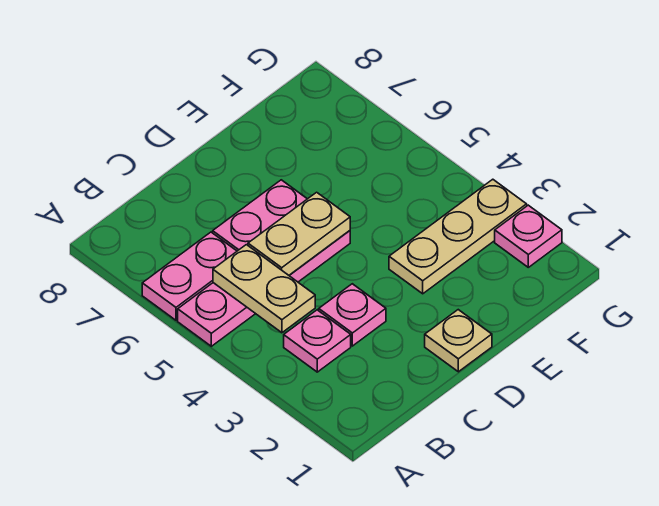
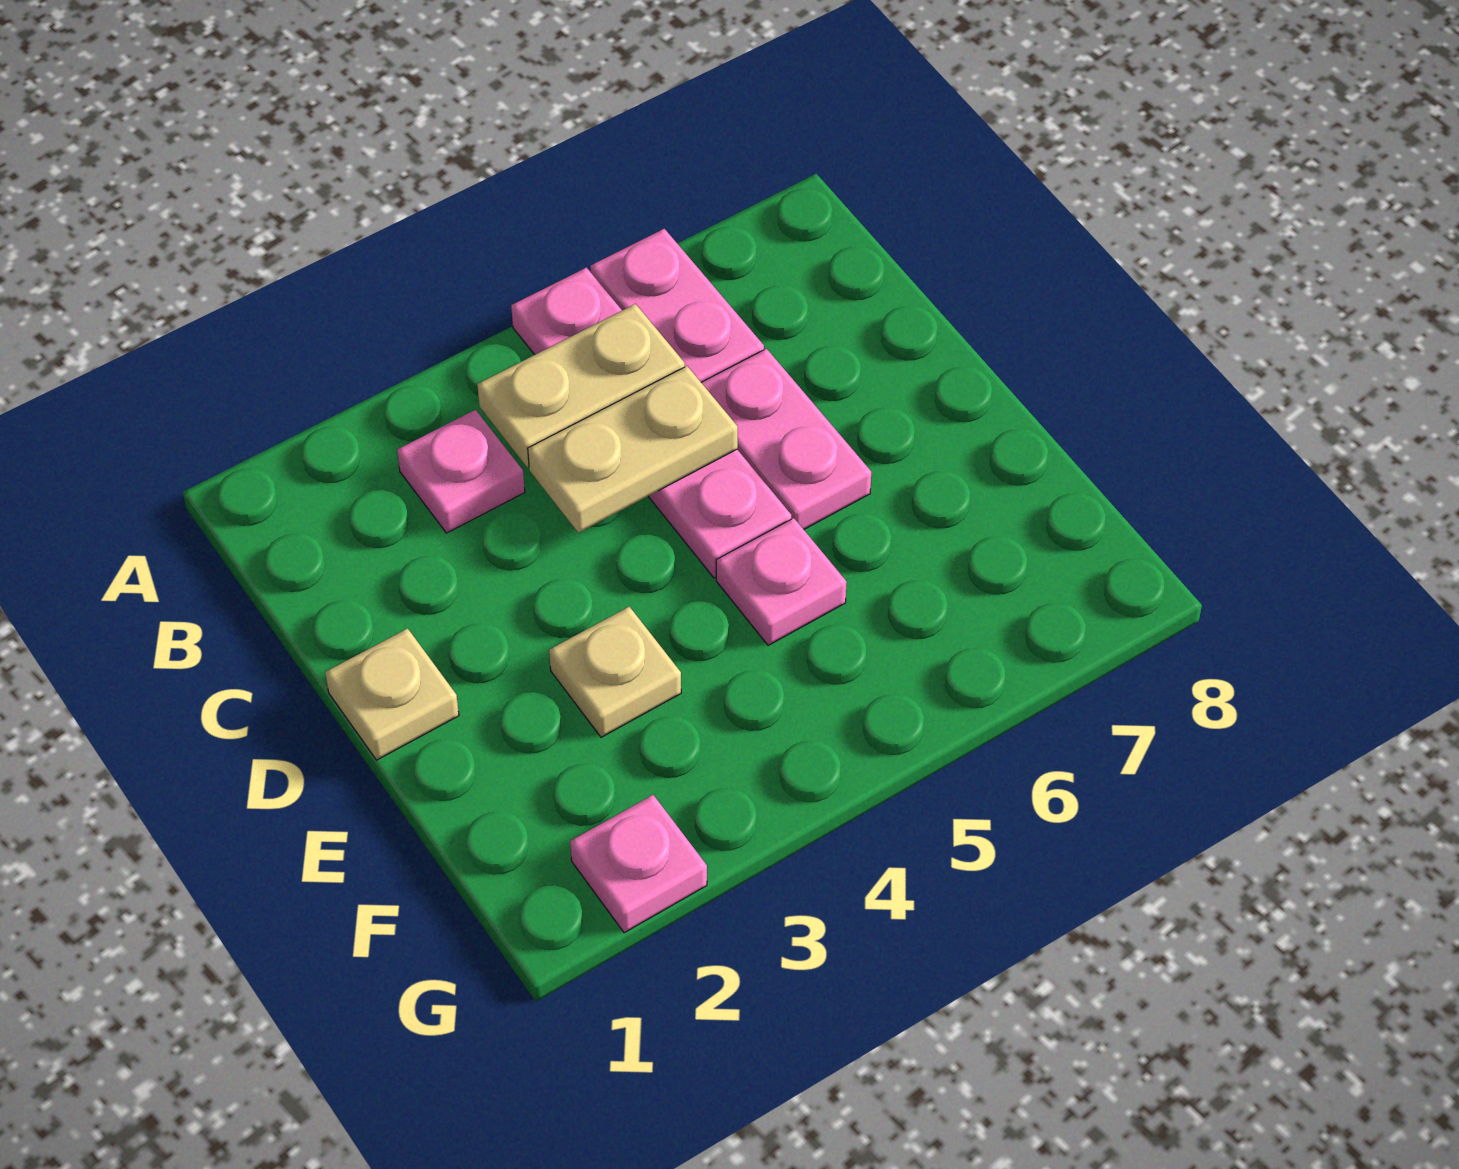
pink plate C3 level 1 -> pink plate E5 level 1
tan plate C5:D5 level 2 -> tan plate C4:C5 level 2
tan plate E3:G3 level 1 -> tan plate E3 level 1

